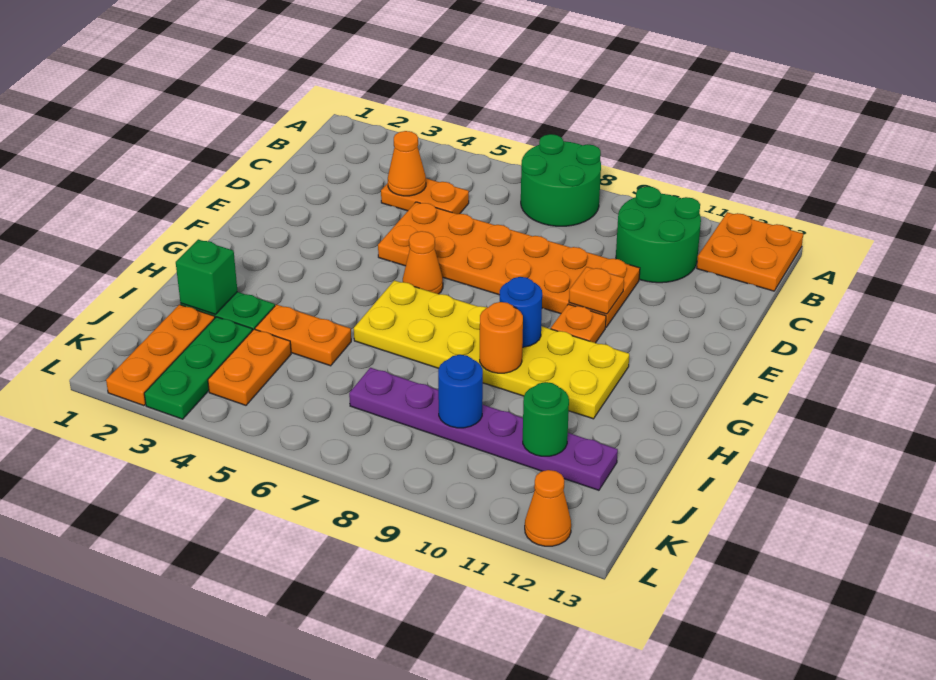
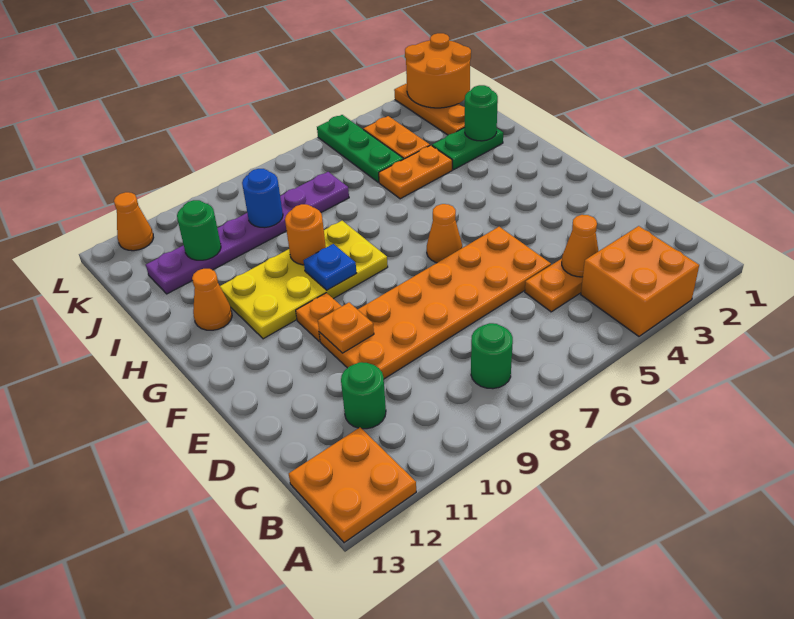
none -> orange brick A3:B4 level 1
green round brick A7:B8 level 1 -> green round brick B8 level 1
green round brick B10:C11 level 1 -> green round brick C11 level 1
yellow plate G6:H11 level 1 -> yellow plate G8:H11 level 1
blue round brick G9 level 2 -> blue plate G9 level 2
none -> orange cone H12 level 1
green brick I2 level 2 -> green round brick I2 level 2
green plate J3:L3 level 1 -> green plate J5:L5 level 1
none -> orange round brick K1:L2 level 2

